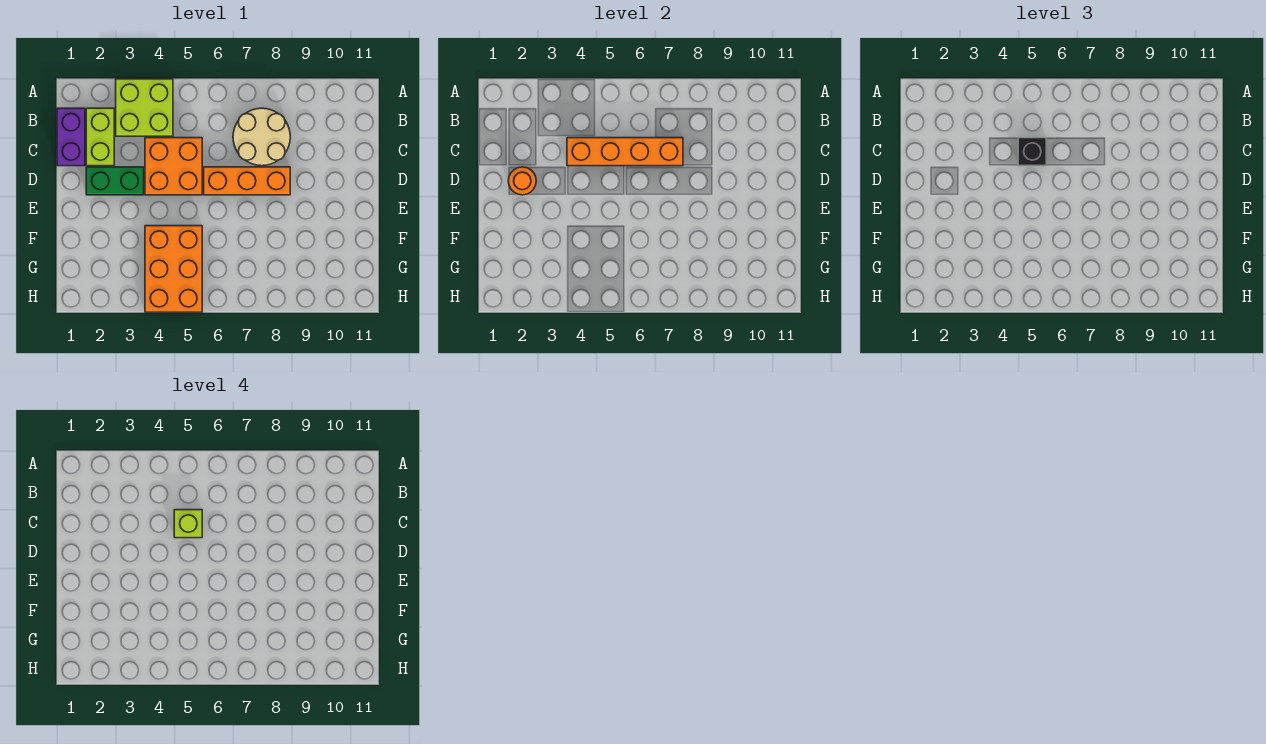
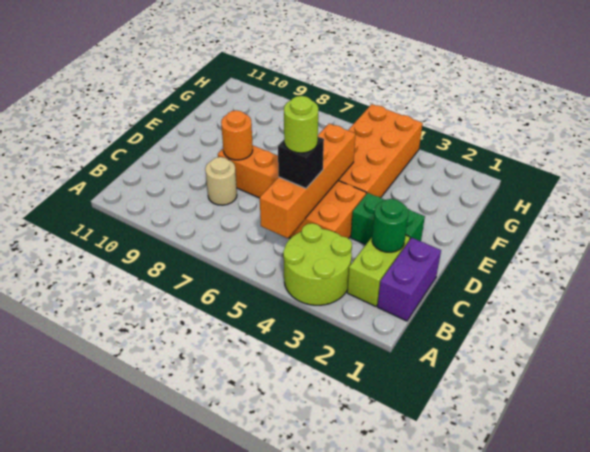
lime brick A3:B4 level 1 -> lime round brick A3:B4 level 1
tan round brick B7:C8 level 1 -> tan round brick C8 level 1
none -> green round brick C2 level 2
orange brick C4:C7 level 2 -> orange brick B5:E5 level 2
lime brick C5 level 4 -> lime round brick C5 level 4
orange round brick D2 level 2 -> orange round brick D8 level 2
orange brick F4:H5 level 1 -> orange brick E4:H5 level 1

